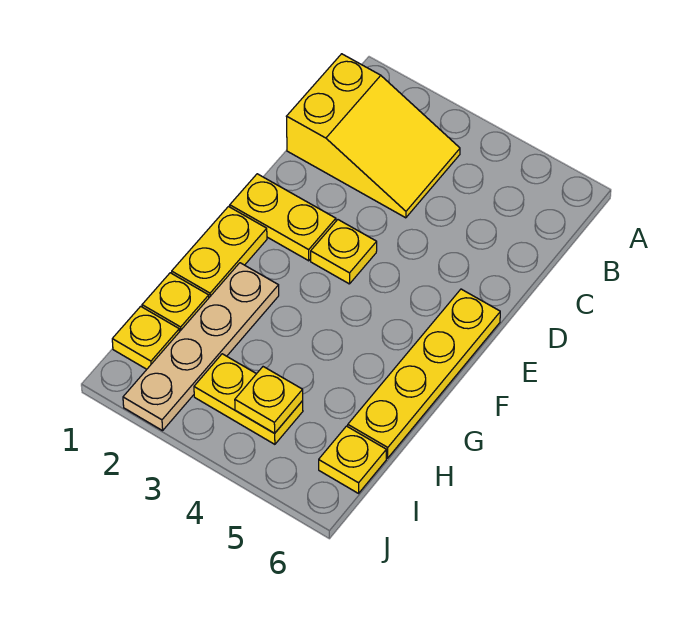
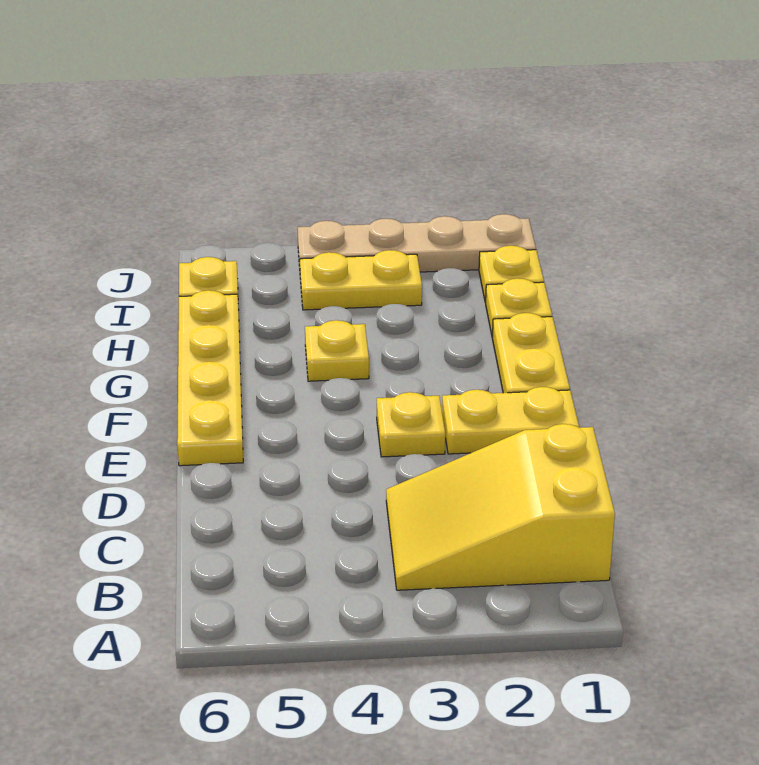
tan plate G2:J2 level 1 -> tan plate J1:J4 level 1
yellow plate I4 level 2 -> yellow plate G4 level 1

